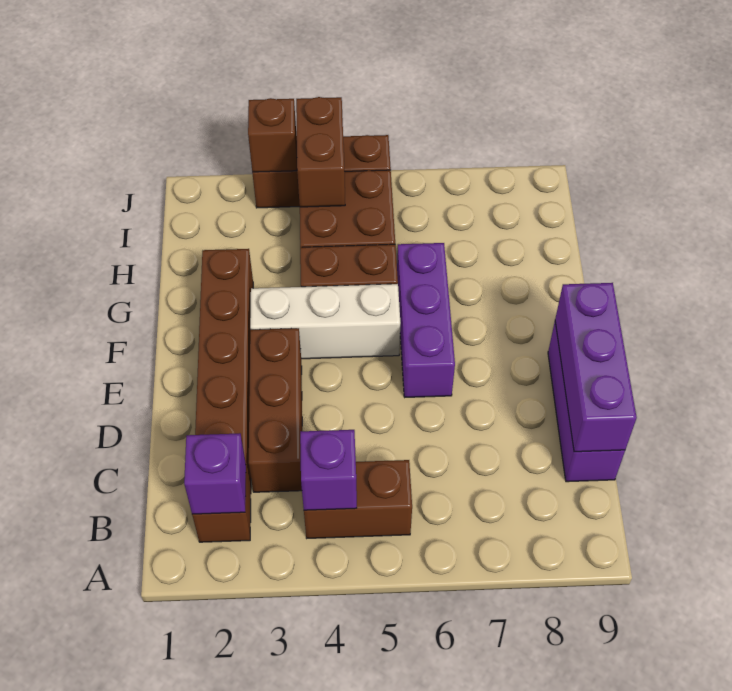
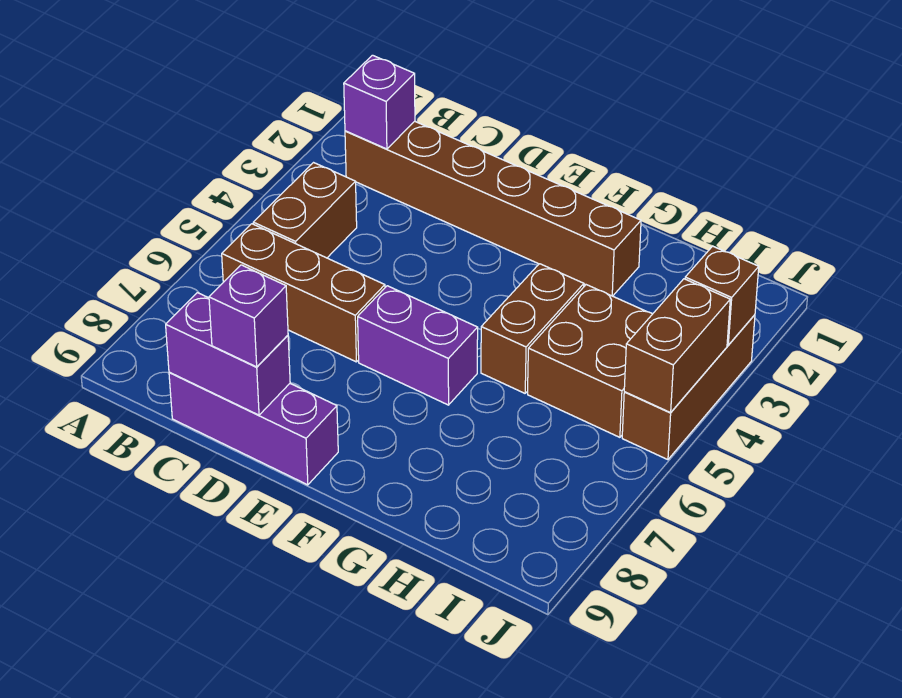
purple brick B4 level 2 -> purple brick D9 level 3
brown brick C3:E3 level 1 -> brown brick B6:D6 level 1
purple brick C9:E9 level 2 -> purple brick C9:D9 level 2
purple brick E6:G6 level 1 -> purple brick E6:F6 level 1
white brick F3:F5 level 1 -> none
brown brick I4:J4 level 2 -> brown brick J4:J5 level 2

